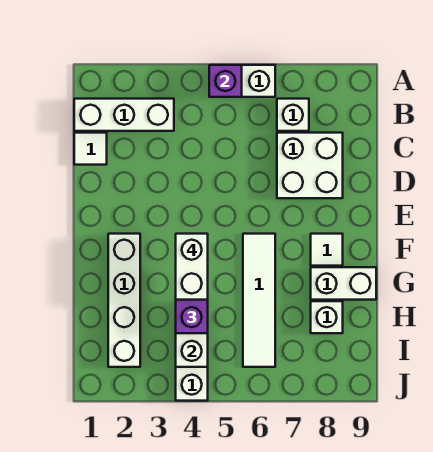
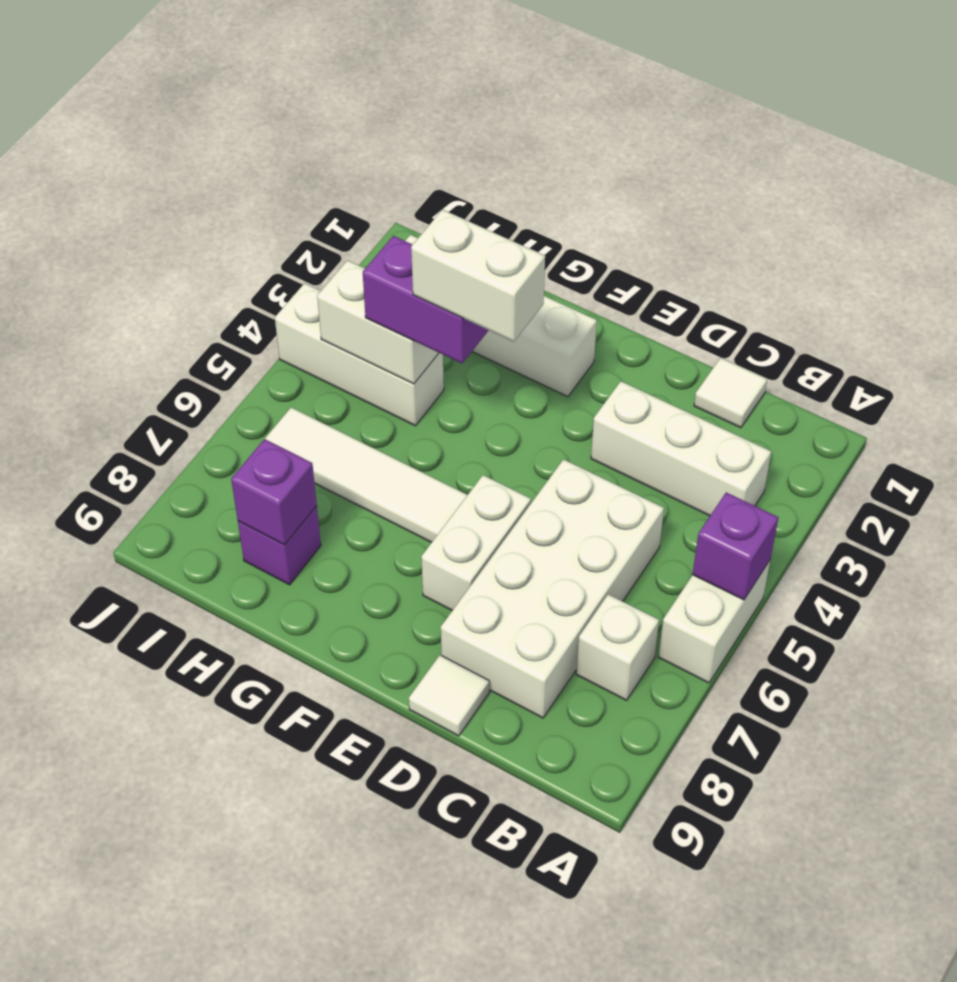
white brick B1:B3 level 1 -> white brick B3:D3 level 1
white brick C7:D8 level 1 -> white brick C5:D8 level 1
white tile F8 level 1 -> white tile D9 level 1
white brick G8:G9 level 1 -> white brick E6:E7 level 1
white brick H8 level 1 -> purple brick H8 level 1
none -> purple brick H8 level 2

